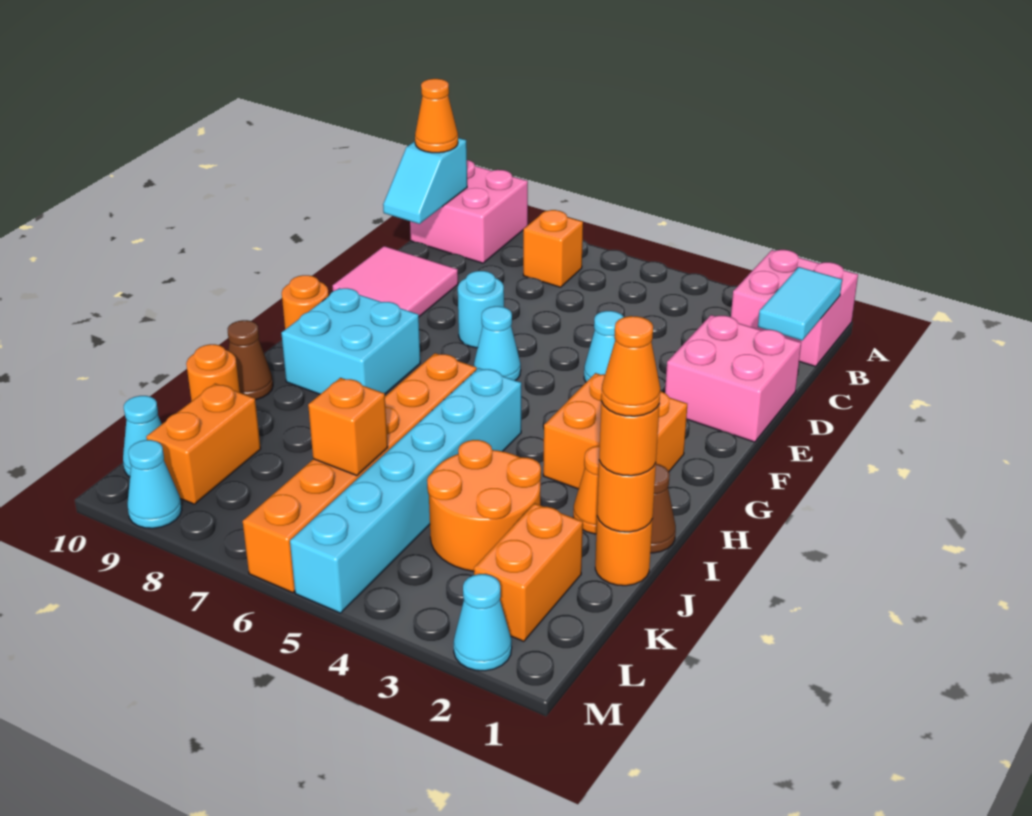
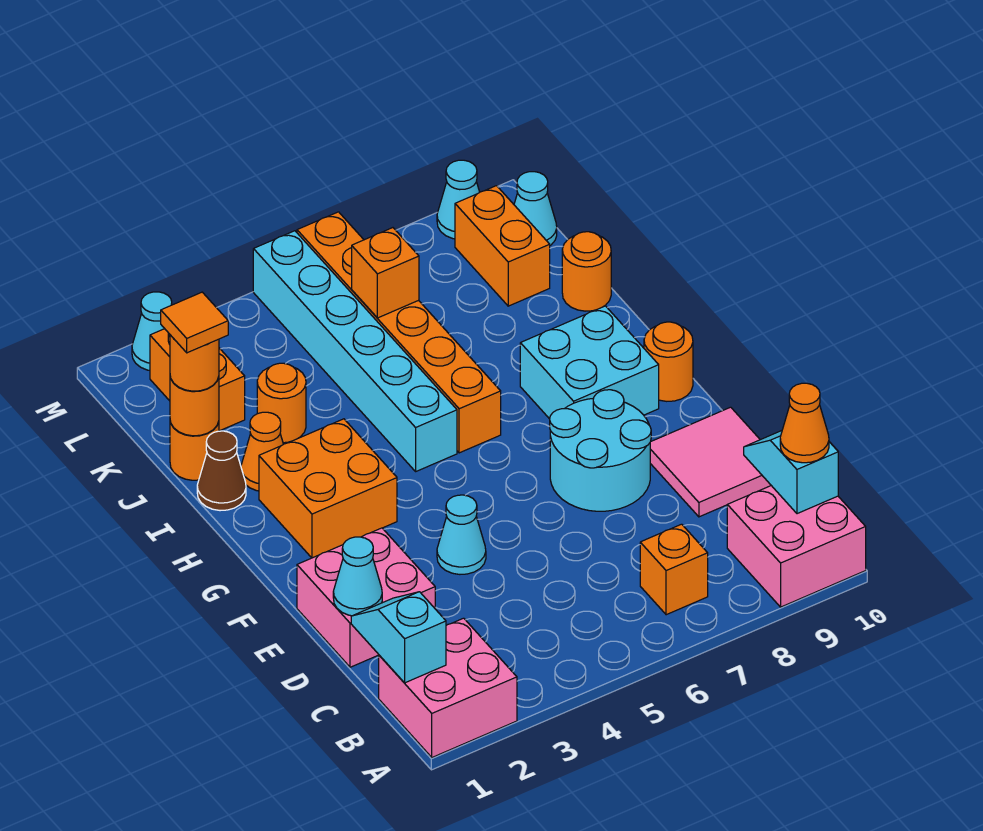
cyan tile B1:C1 level 2 -> cyan slope B1:C1 level 2 top B
cyan round brick E7 level 1 -> cyan round brick E7:F8 level 1
cyan cone F6 level 1 -> cyan cone D1 level 2
brown cone I10 level 1 -> none
orange cone J1 level 4 -> orange tile J1 level 4
orange round brick J3:K4 level 1 -> orange round brick J3 level 1

